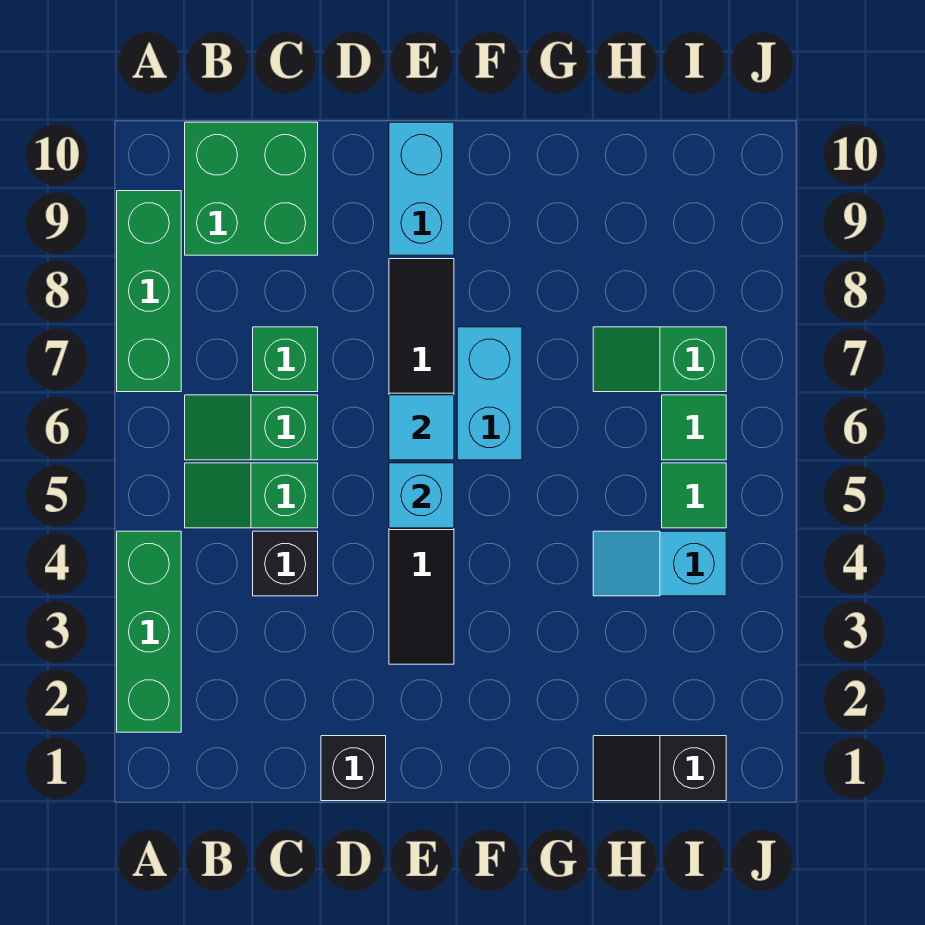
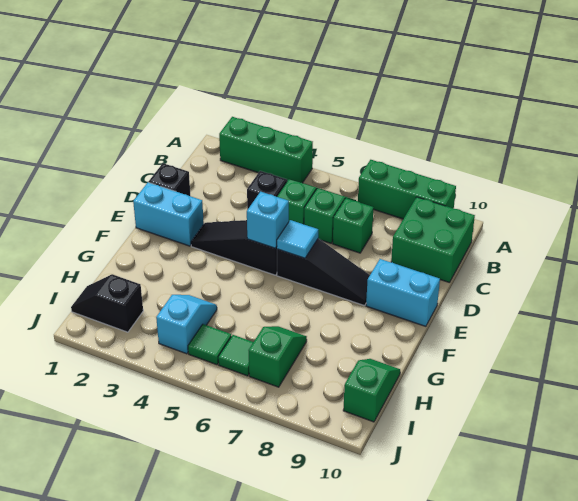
cyan brick F6:F7 level 1 -> cyan brick E1:E2 level 1
black slope H1:I1 level 1 top I -> black slope I1:I2 level 1 top 2
none -> green slope H10:I10 level 1 top I

